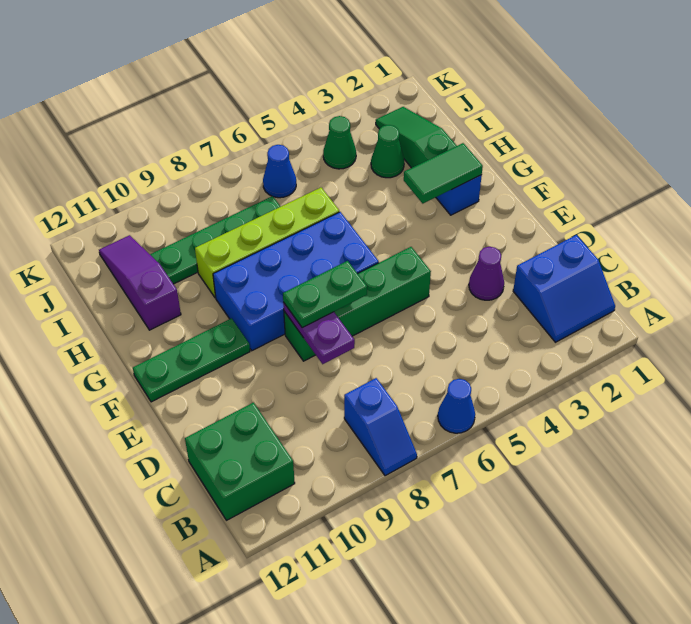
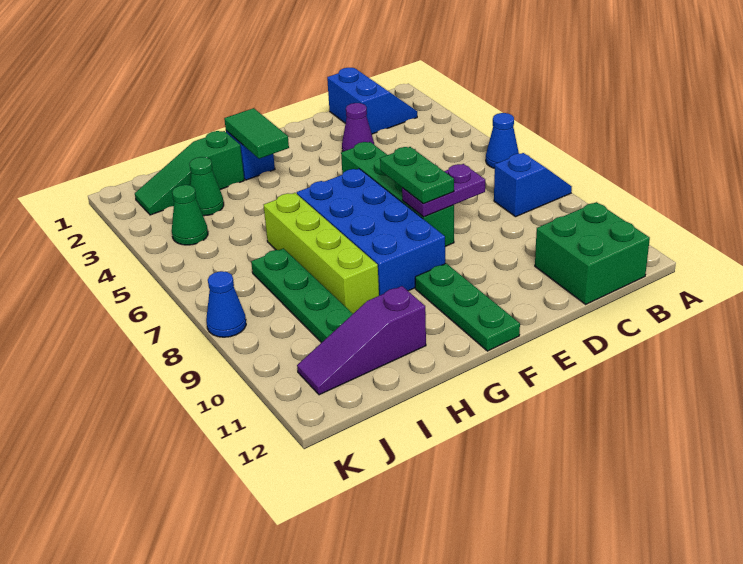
blue cone J6 level 1 -> blue cone K8 level 1

